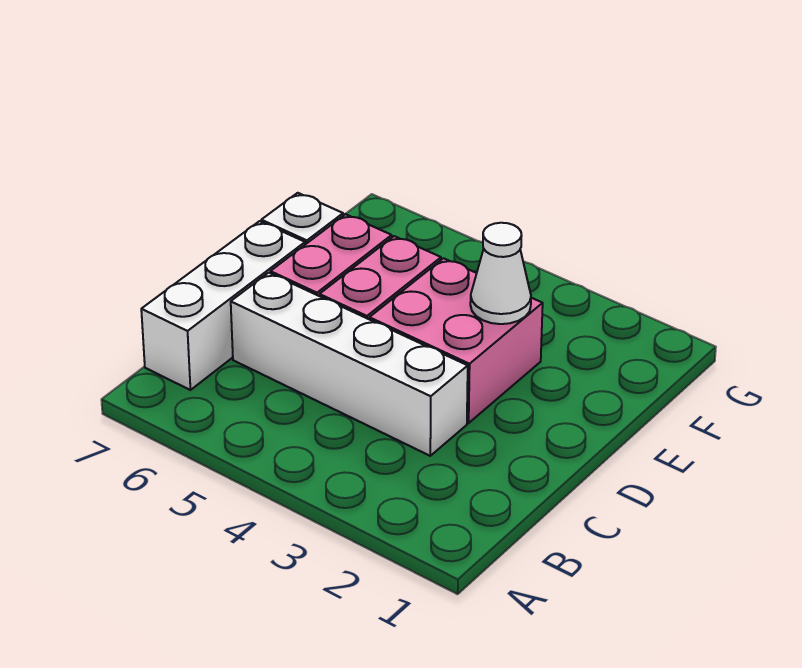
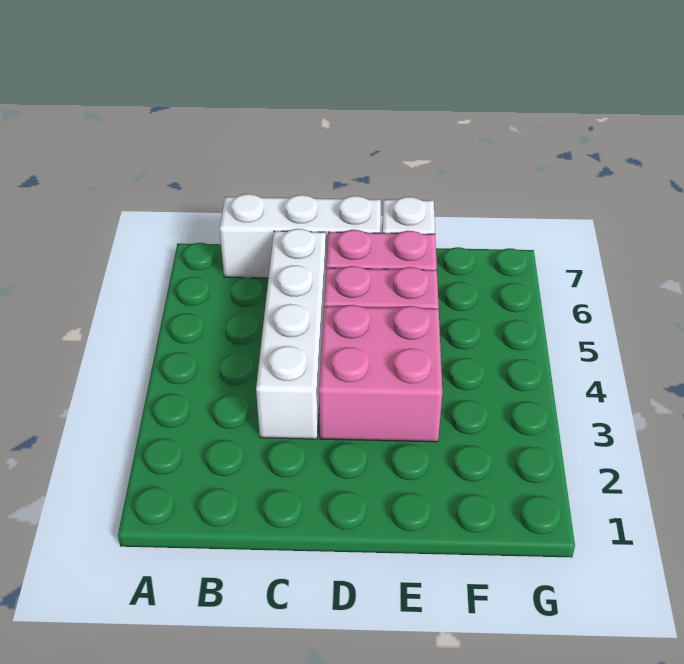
white cone E3 level 2 -> none

